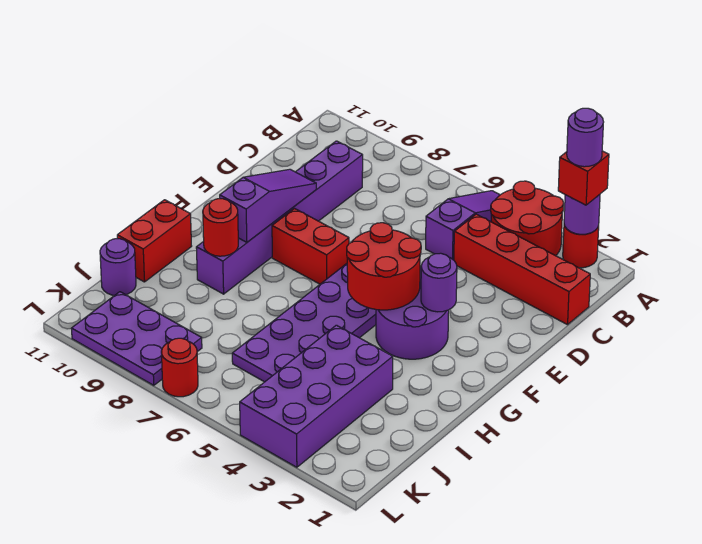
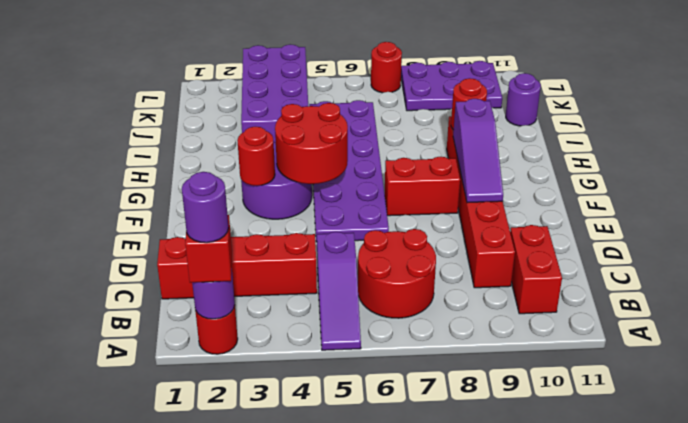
red round brick A3:B4 level 1 -> red round brick B6:C7 level 1
purple brick C9:H9 level 1 -> red brick C9:H9 level 1
purple round brick F3 level 2 -> red round brick F3 level 2
red brick H11:I11 level 1 -> red brick B10:C10 level 1

